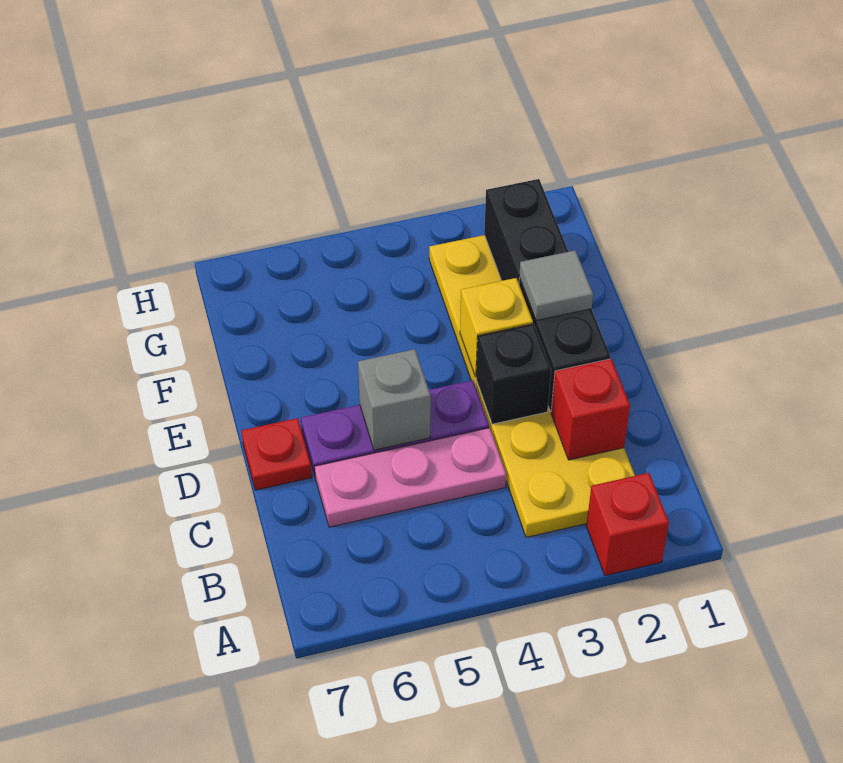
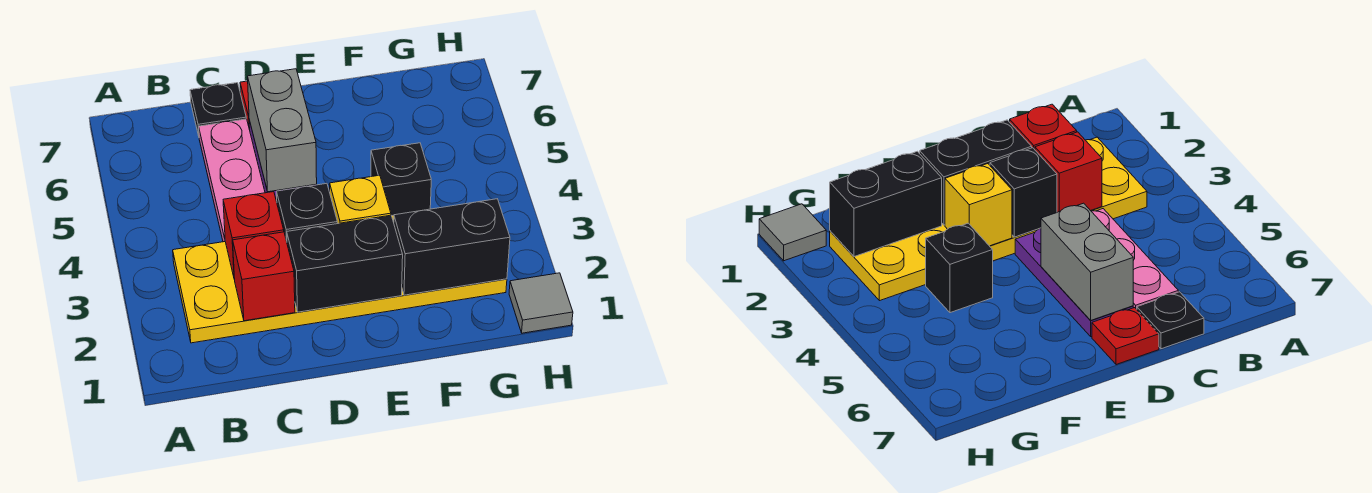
red brick A2 level 1 -> red brick C3 level 2
none -> black plate C7 level 1
grey brick D5 level 2 -> grey brick D5:D6 level 2
grey tile E2 level 3 -> grey tile H1 level 1
none -> black brick F4 level 1

